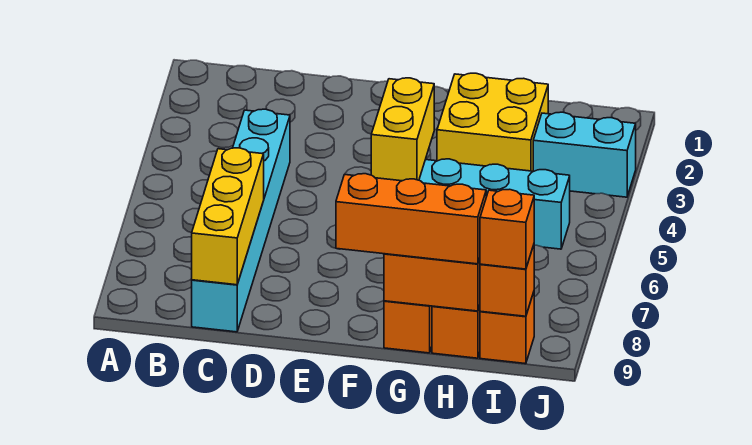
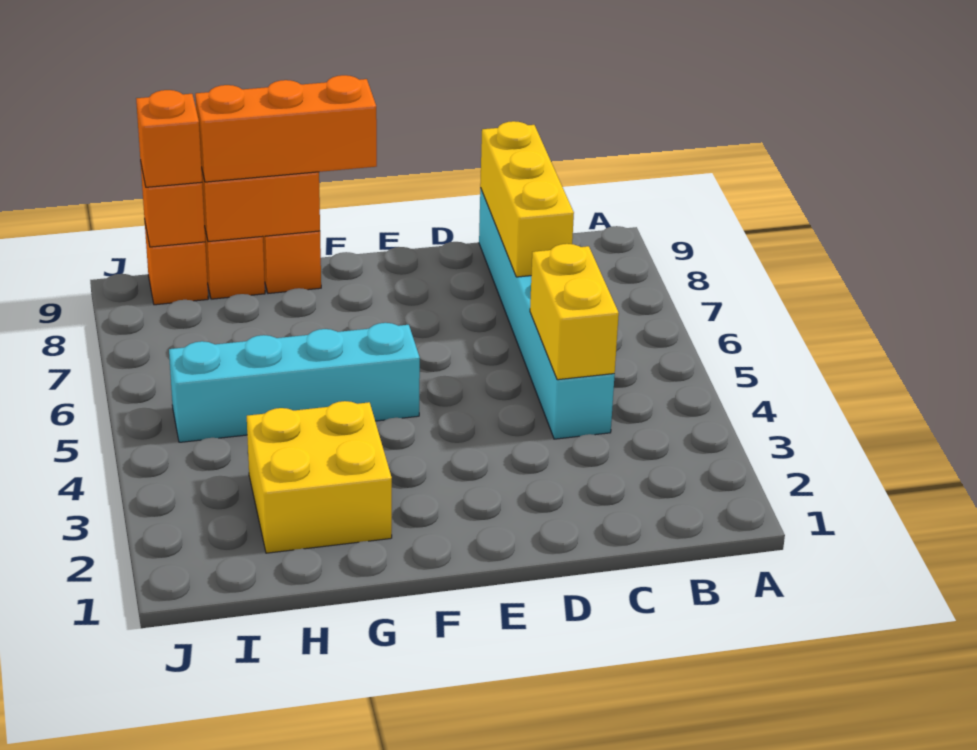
yellow brick F4:F5 level 2 -> yellow brick C4:C5 level 2
cyan brick I3:J3 level 1 -> none

